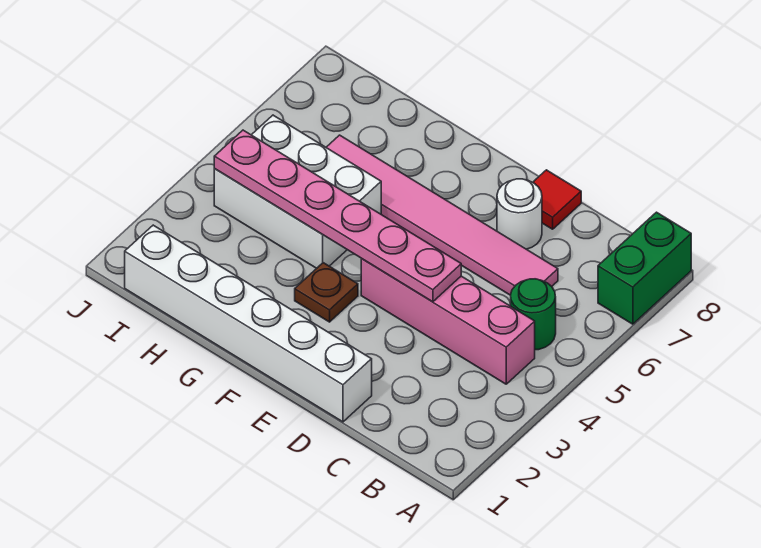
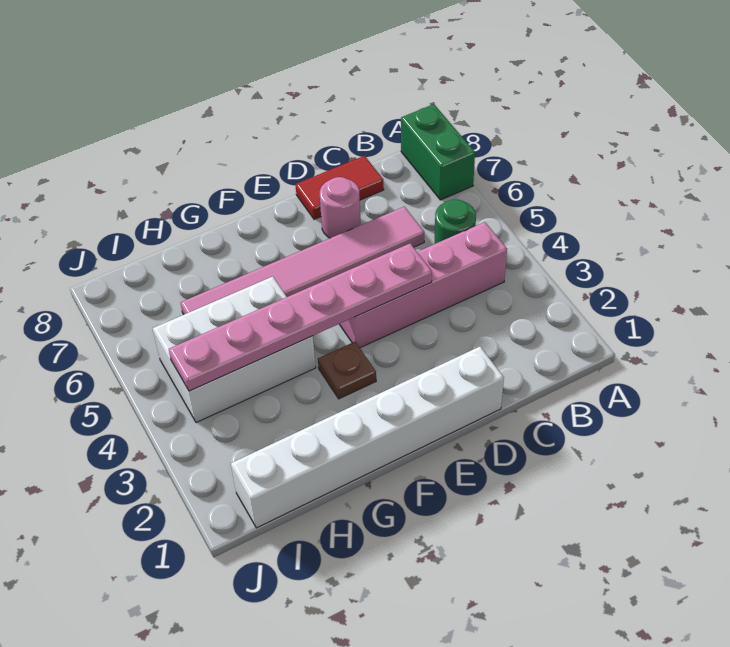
white round brick D7 level 1 -> pink round brick D7 level 1
red tile D8 level 1 -> red tile C8:D8 level 1

